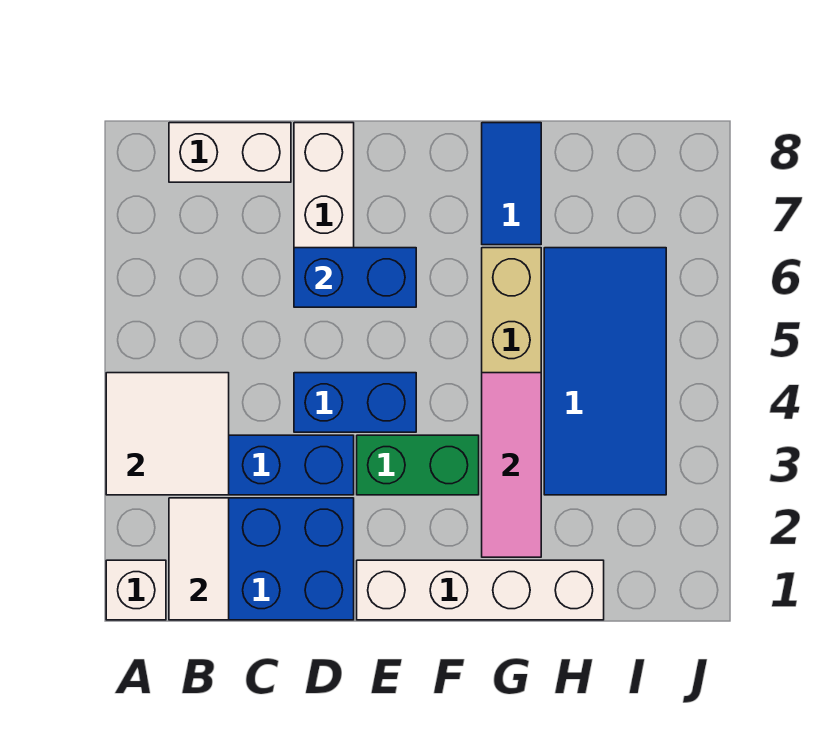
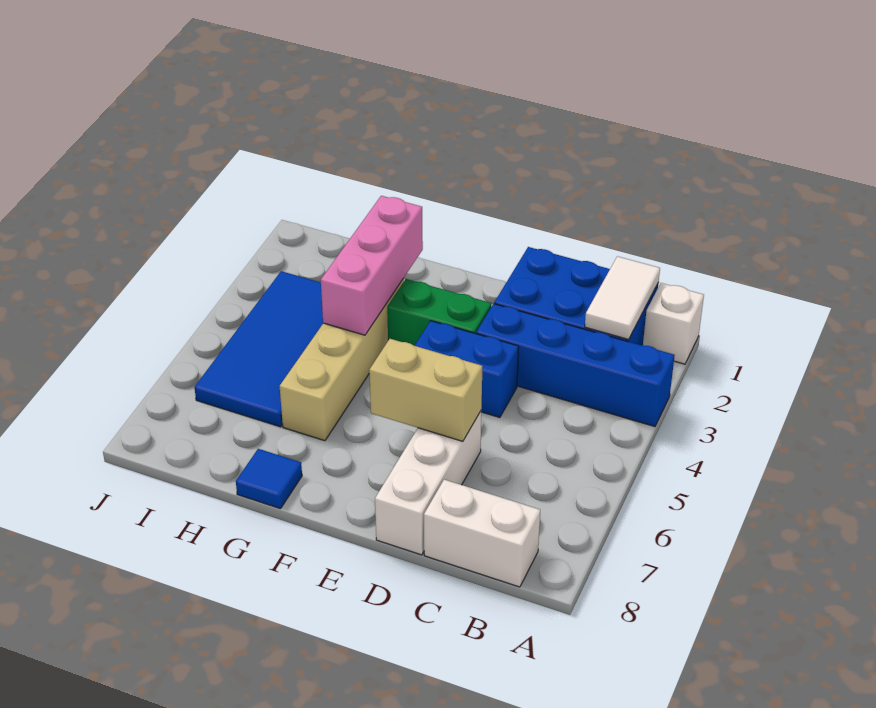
white tile A3:B4 level 2 -> none
blue brick D6:E6 level 2 -> tan brick D6:E6 level 2
white brick E1:H1 level 1 -> none
pink tile G2:G4 level 2 -> pink brick G2:G4 level 2
blue tile G7:G8 level 1 -> blue tile G8 level 1

